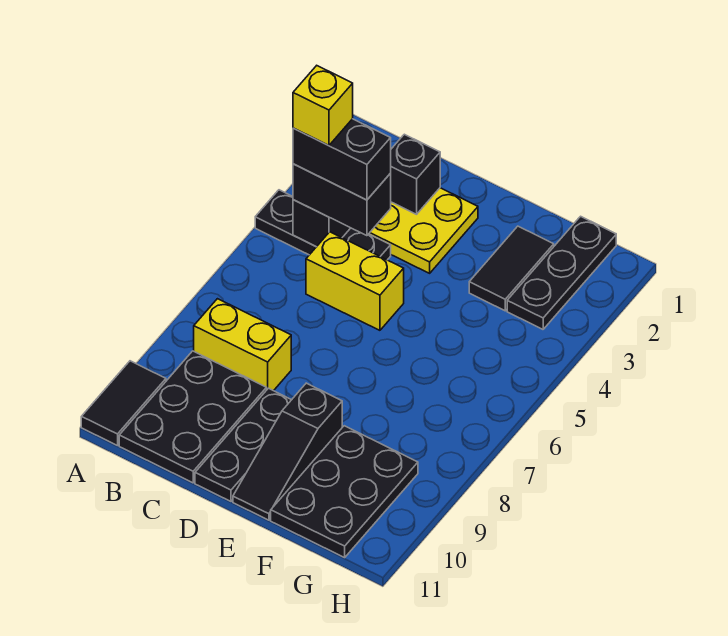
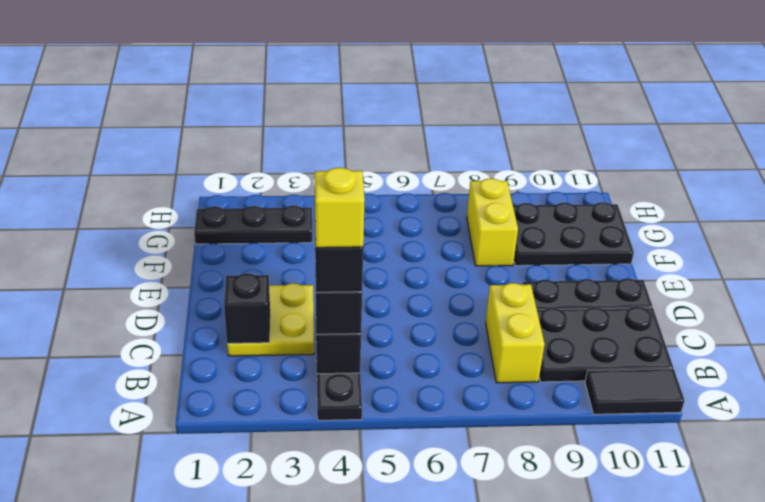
yellow brick C5:D5 level 1 -> yellow brick F8:G8 level 1
black slope E9:E11 level 1 top 9 -> none
black tile F2:F3 level 1 -> none

